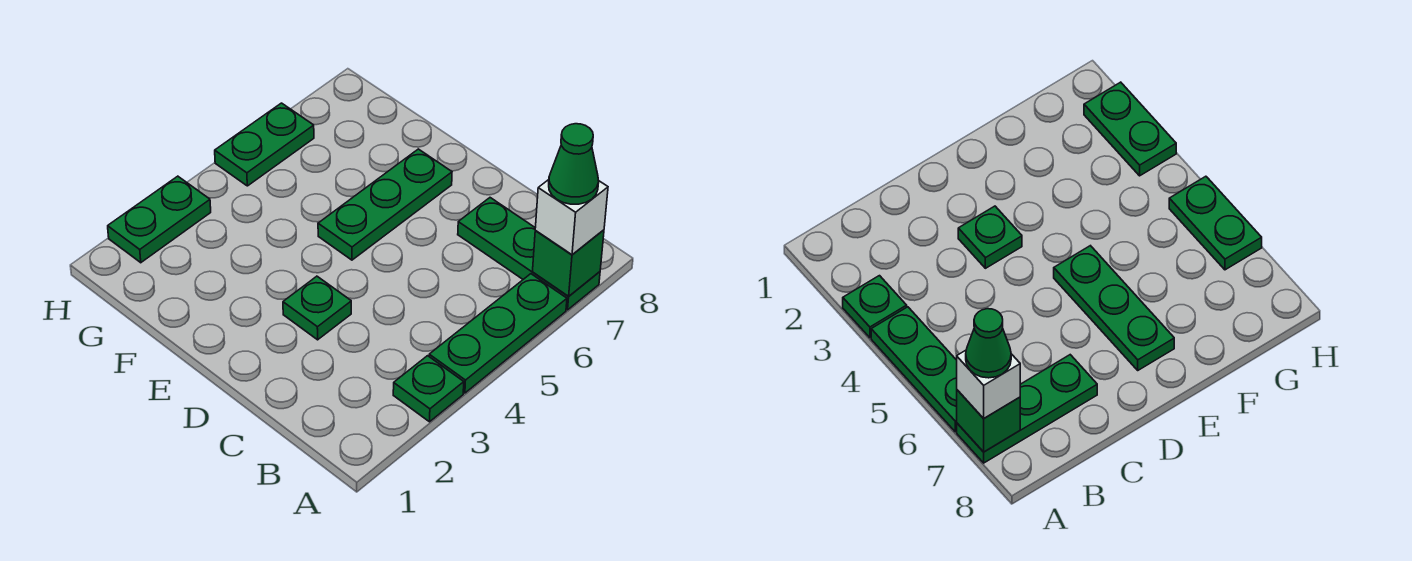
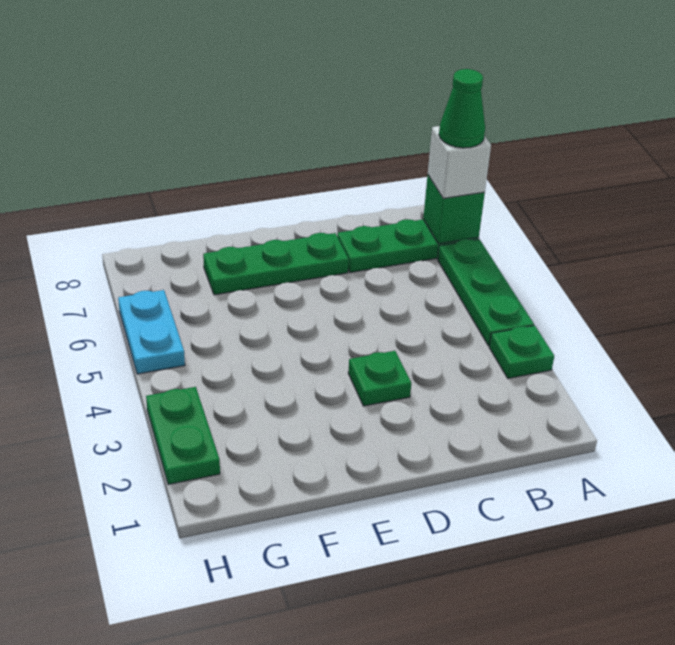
green plate E5:E7 level 1 -> green plate D7:F7 level 1
green plate H5:H6 level 1 -> cyan plate H5:H6 level 1

